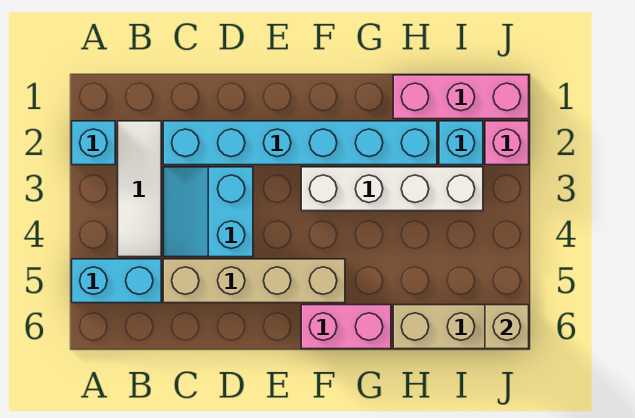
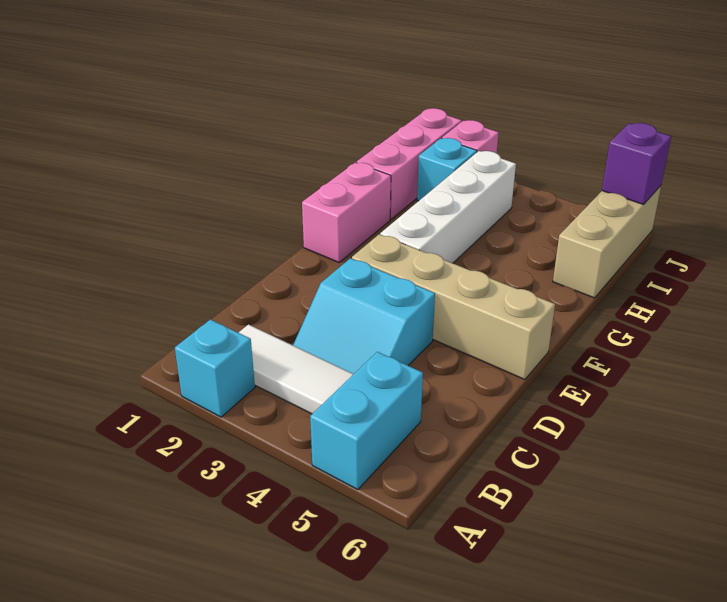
cyan brick C2:H2 level 1 -> none
tan brick C5:F5 level 1 -> tan brick E3:E6 level 1
pink brick F6:G6 level 1 -> pink brick F1:G1 level 1
tan brick J6 level 2 -> purple brick J6 level 2

